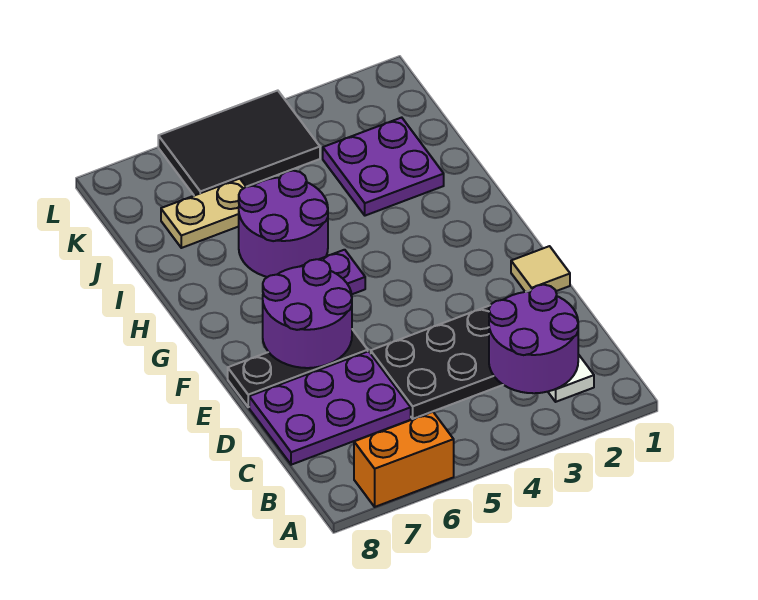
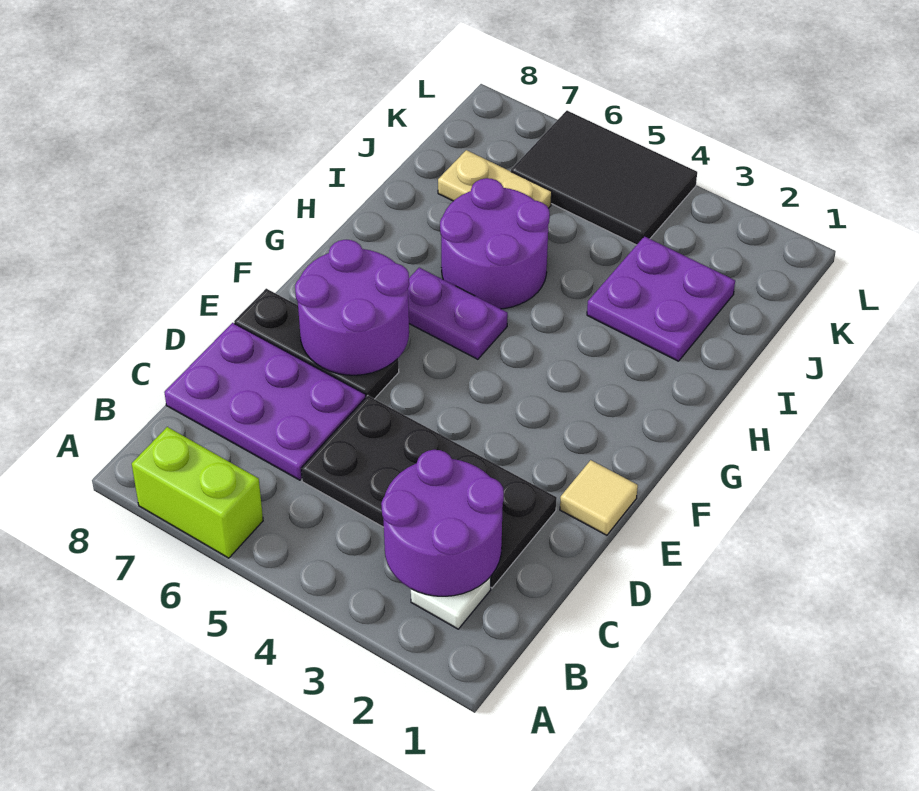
orange brick A6:A7 level 1 -> lime brick A6:A7 level 1

